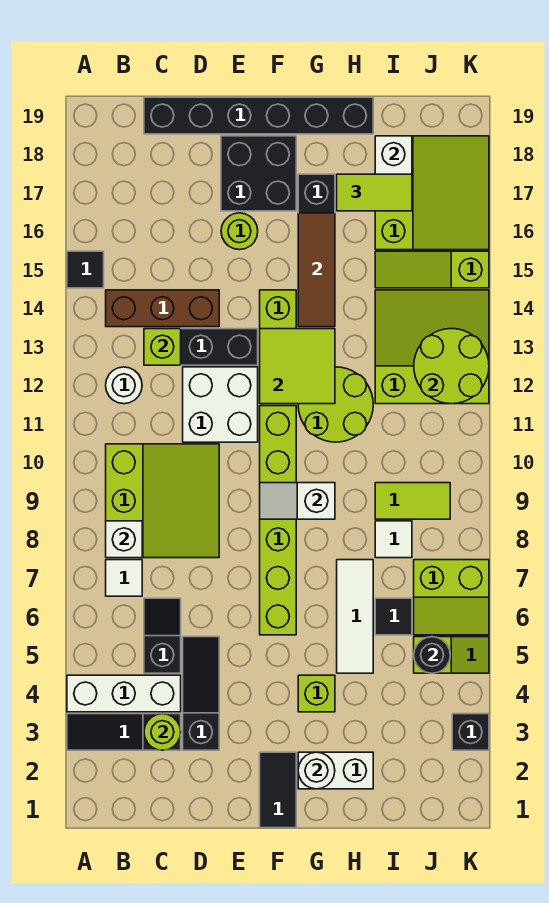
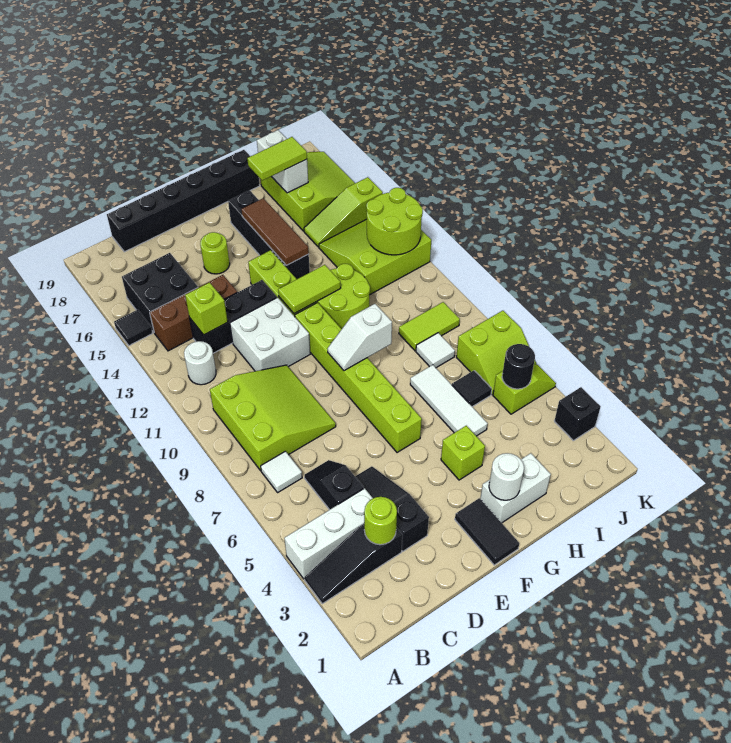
white brick B8 level 2 -> none
black brick E17:F18 level 1 -> black brick B15:C16 level 1
lime tile F12:G13 level 2 -> lime tile F12:G12 level 2

